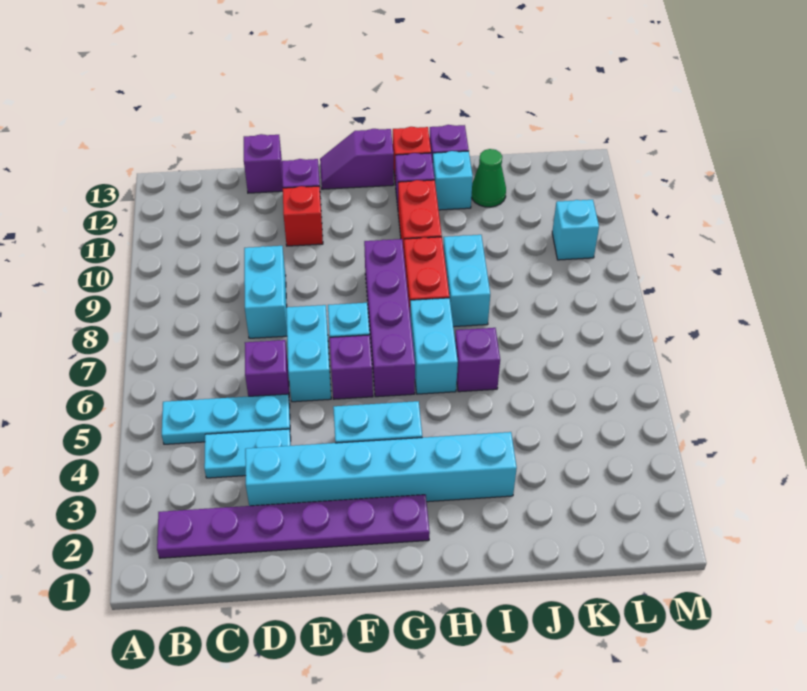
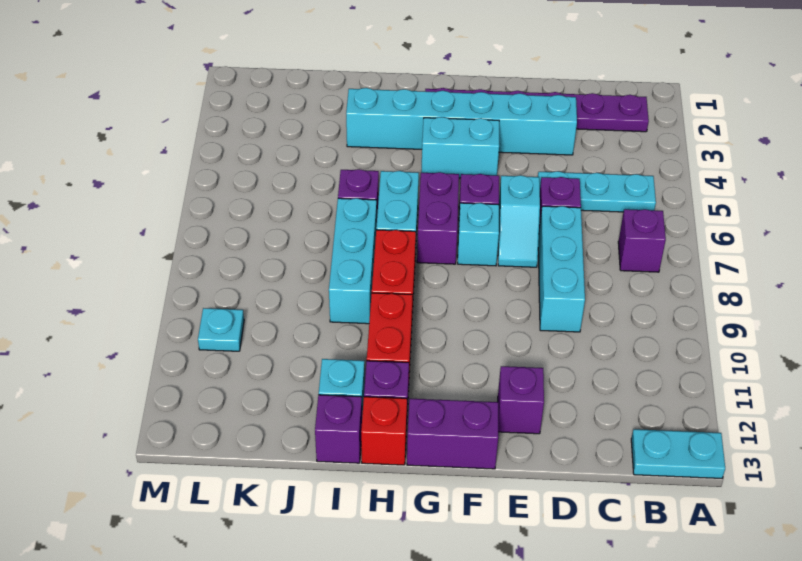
cyan plate C4:D4 level 1 -> cyan plate A13:B13 level 1
cyan brick D8:D9 level 1 -> cyan brick D7:D9 level 1
purple brick D13 level 1 -> purple brick B7 level 1
cyan brick E6:E7 level 1 -> cyan slope E6:E7 level 1 top 6
red brick E11 level 1 -> none
purple slope F13:G13 level 1 top G -> purple brick F13:G13 level 1
purple brick G6:G9 level 1 -> purple brick G6:G7 level 1
cyan brick I8:I9 level 1 -> cyan brick I7:I9 level 1
green cone J12 level 1 -> none
cyan brick L10 level 1 -> cyan plate L10 level 1

